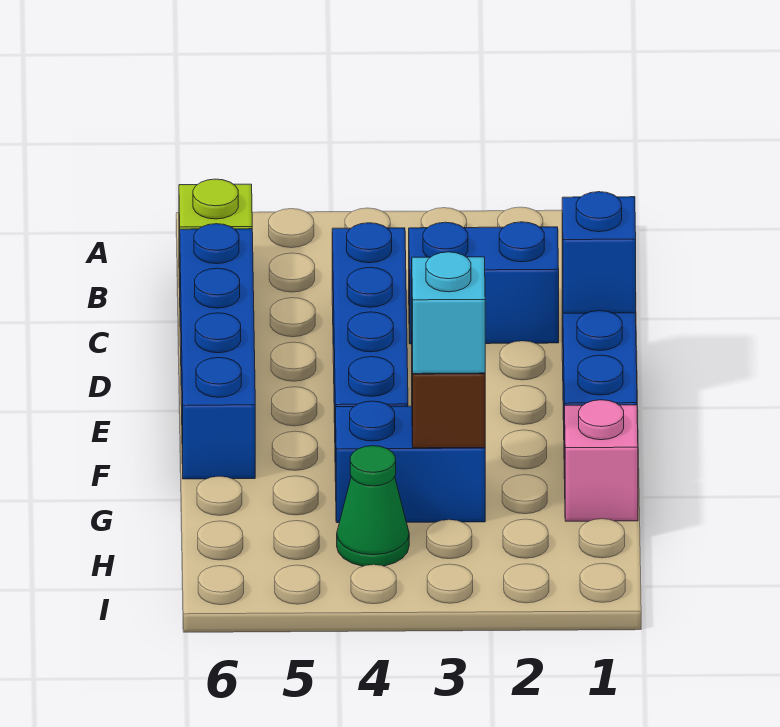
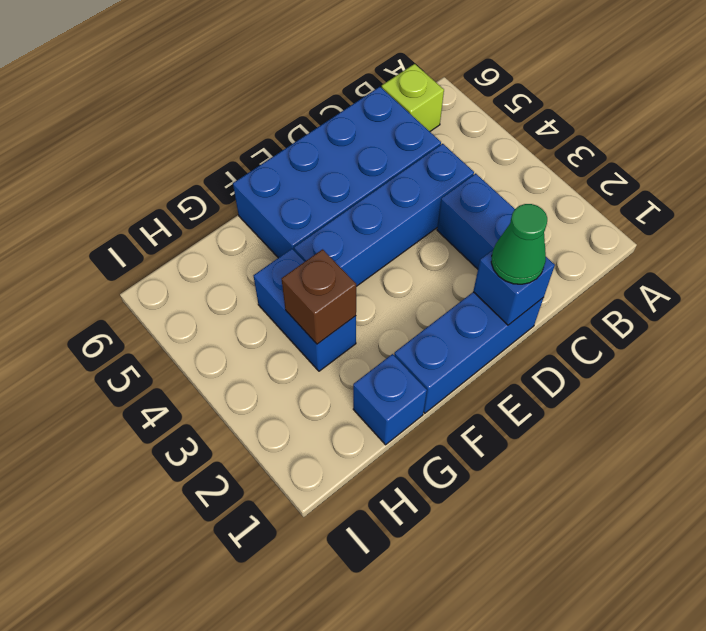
blue brick C6:F6 level 1 -> blue brick C5:F6 level 1
pink brick G1 level 1 -> blue brick G1 level 1
cyan brick G3 level 3 -> none
green cone H4 level 1 -> green cone D1 level 3

